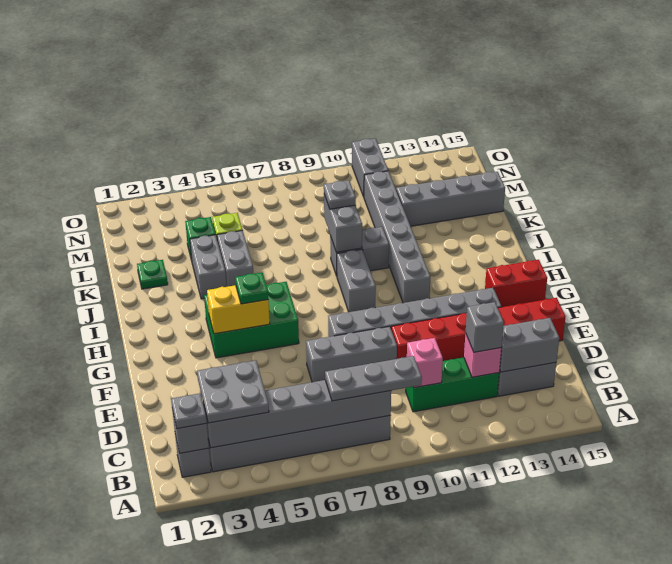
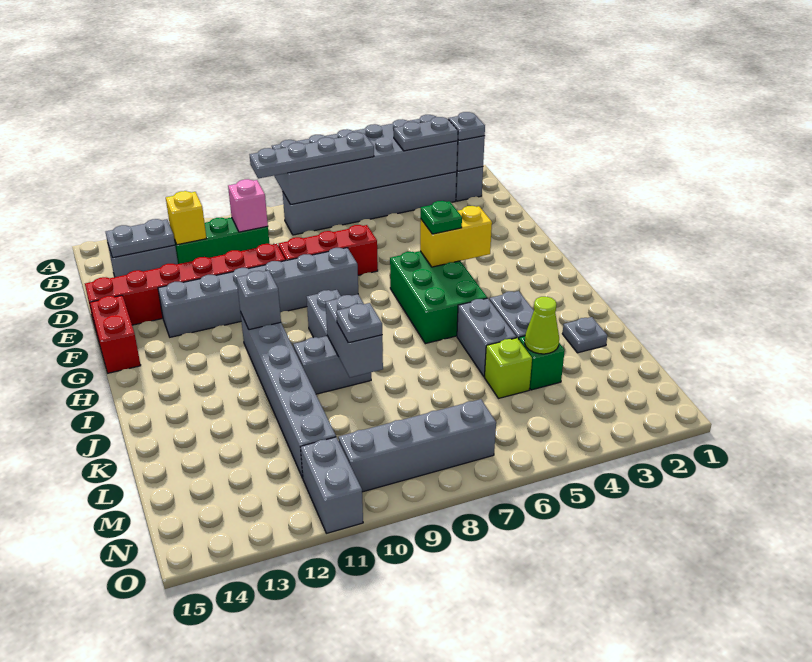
grey brick B3:B8 level 2 -> grey brick A3:B8 level 2
grey plate B3:C4 level 3 -> grey plate B3:B4 level 3
grey plate B7:B9 level 3 -> grey plate B6:B9 level 3
pink brick C12 level 2 -> yellow brick C12 level 2
grey brick C12 level 3 -> grey brick H11 level 2
grey brick C13:C14 level 2 -> grey plate C13:C14 level 2
grey brick E7:E9 level 1 -> red brick E7:E9 level 1
green brick G4:H6 level 1 -> green brick G5:I6 level 1
red brick G14:G15 level 1 -> red brick F15:G15 level 1
green plate K2 level 1 -> grey plate K2 level 1
none -> lime cone L4 level 2
grey brick L12:L15 level 1 -> grey brick N7:N10 level 1

